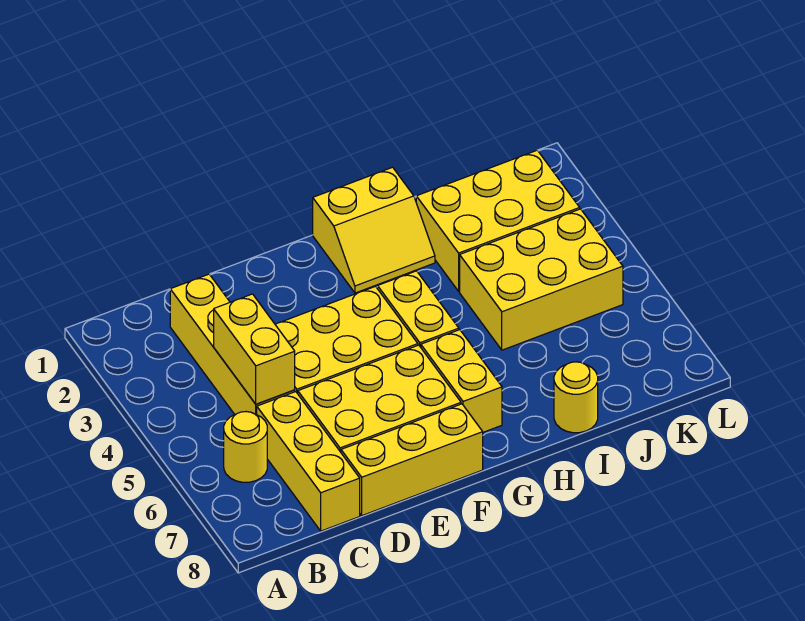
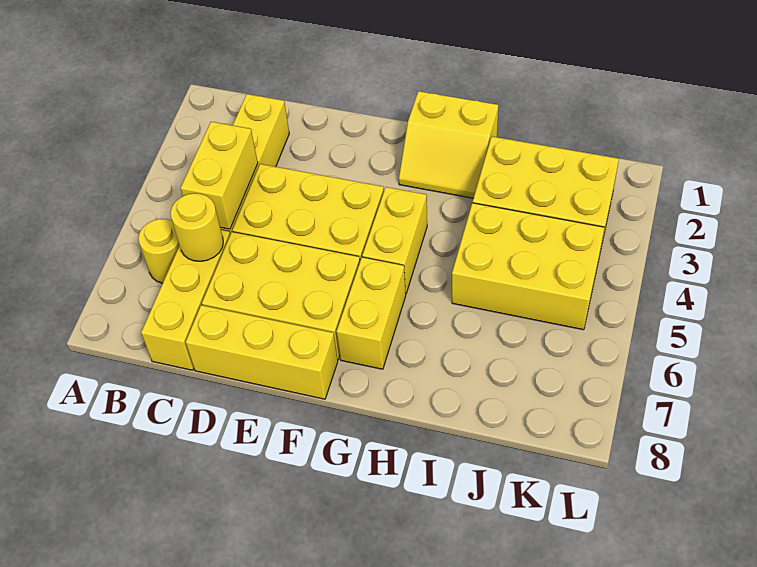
yellow round brick I8 level 1 -> yellow round brick C6 level 2

